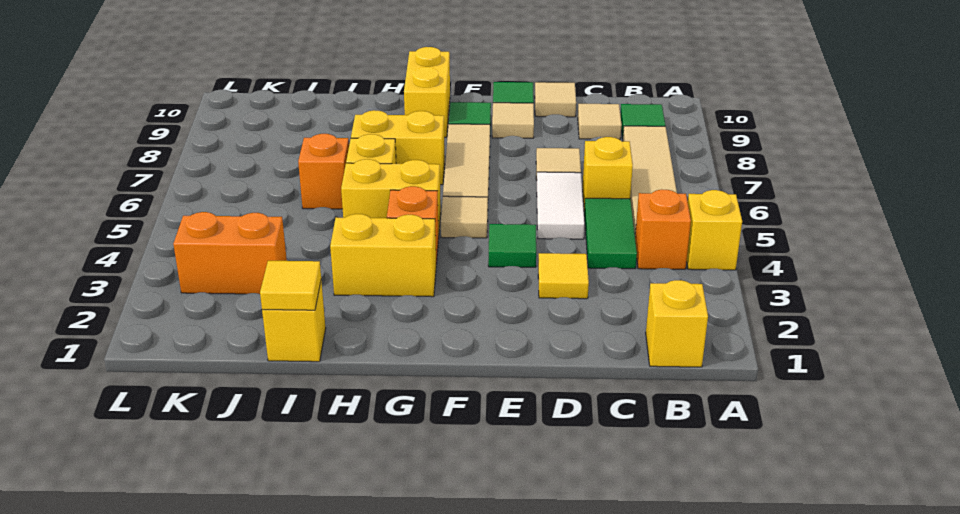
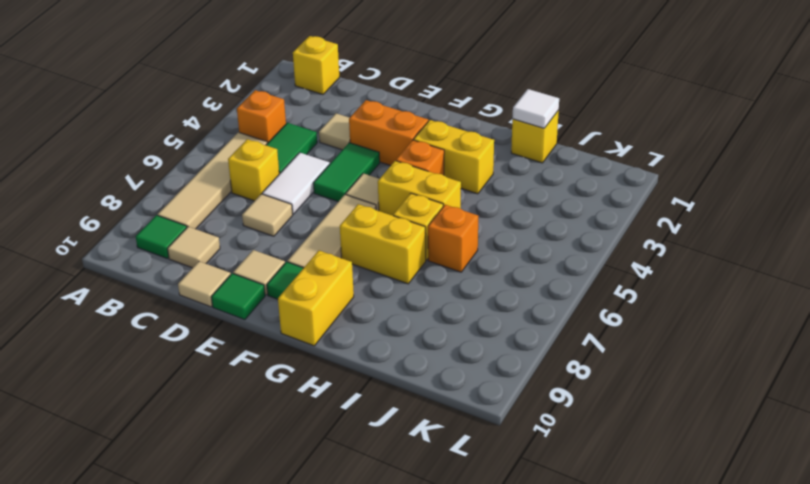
yellow brick A4 level 1 -> none
yellow tile D3 level 1 -> tan tile D3 level 1
green tile E4 level 1 -> green tile E4:E5 level 1
yellow tile I1 level 2 -> white tile I1 level 2
orange brick J3:K3 level 1 -> orange brick E3:F3 level 1

